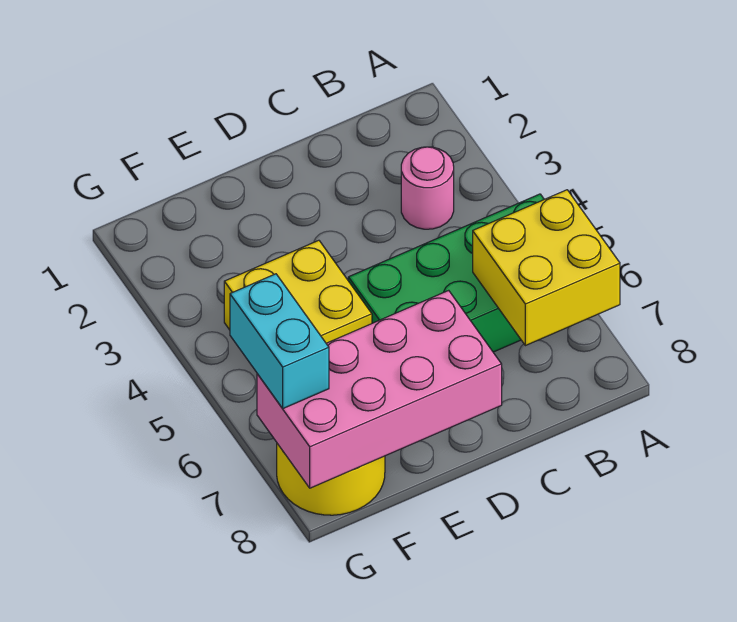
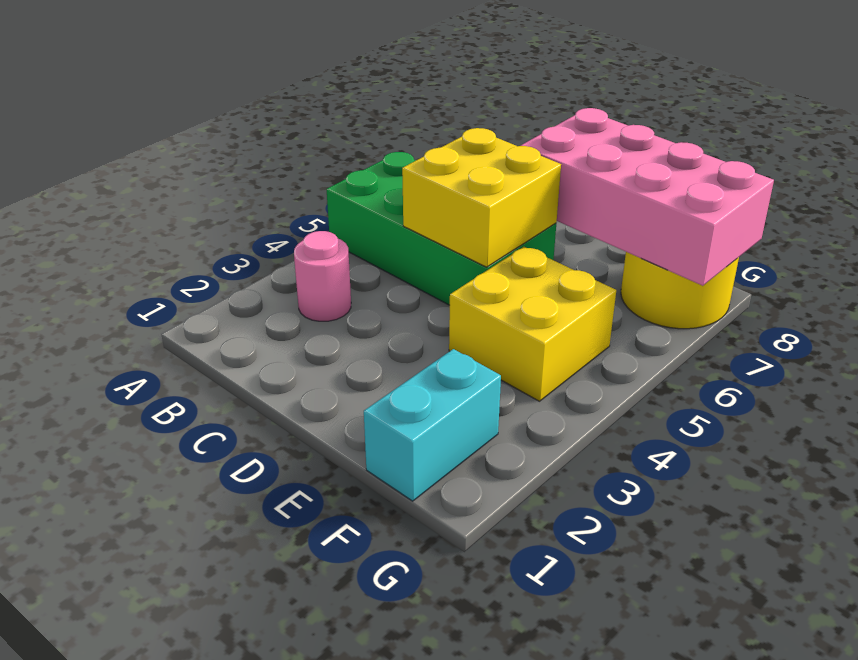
yellow brick A6:B7 level 2 -> yellow brick C5:D6 level 2
cyan brick G6:G7 level 3 -> cyan brick F1:F2 level 1

